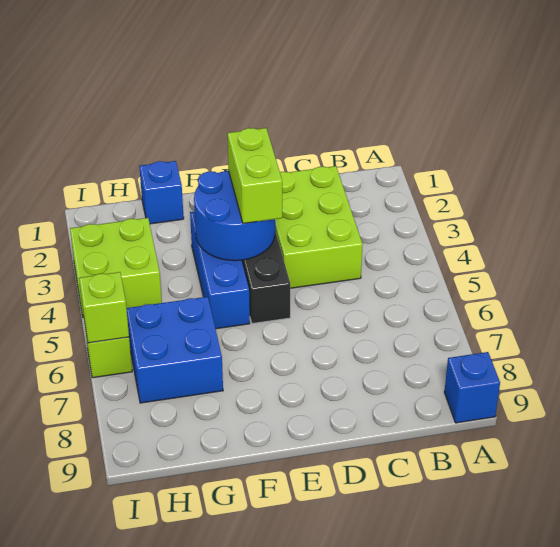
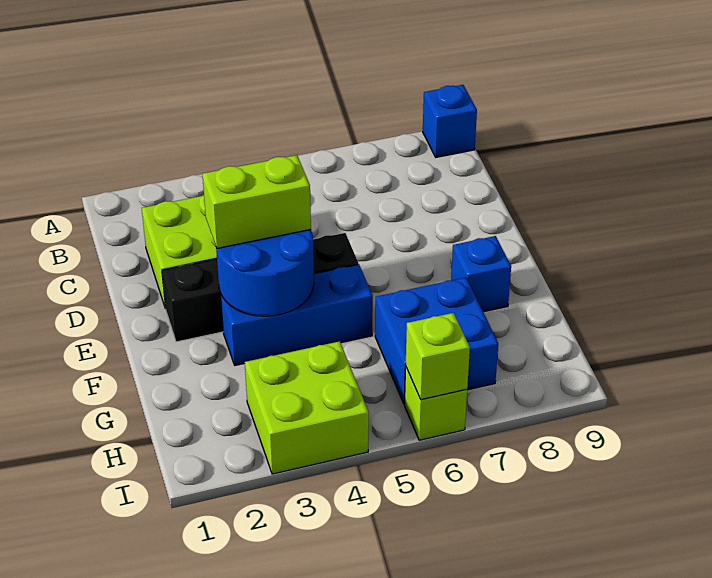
blue brick G1 level 1 -> blue brick F8 level 1

